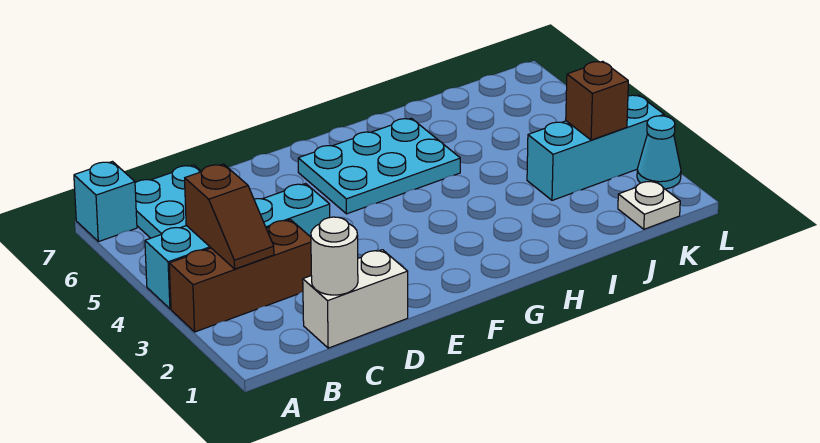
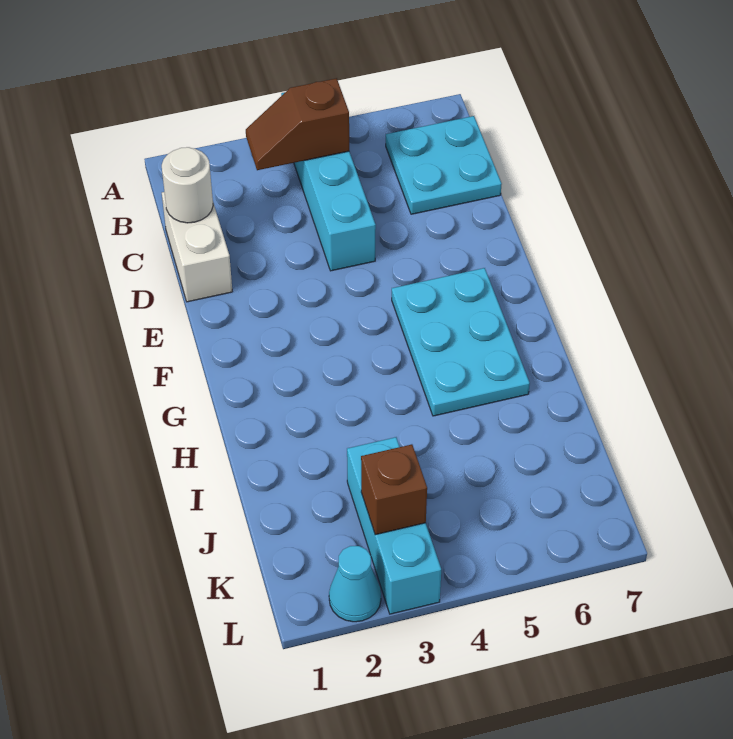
brown brick A3:C3 level 1 -> none
cyan brick A7 level 1 -> none
white plate K1 level 1 -> none

